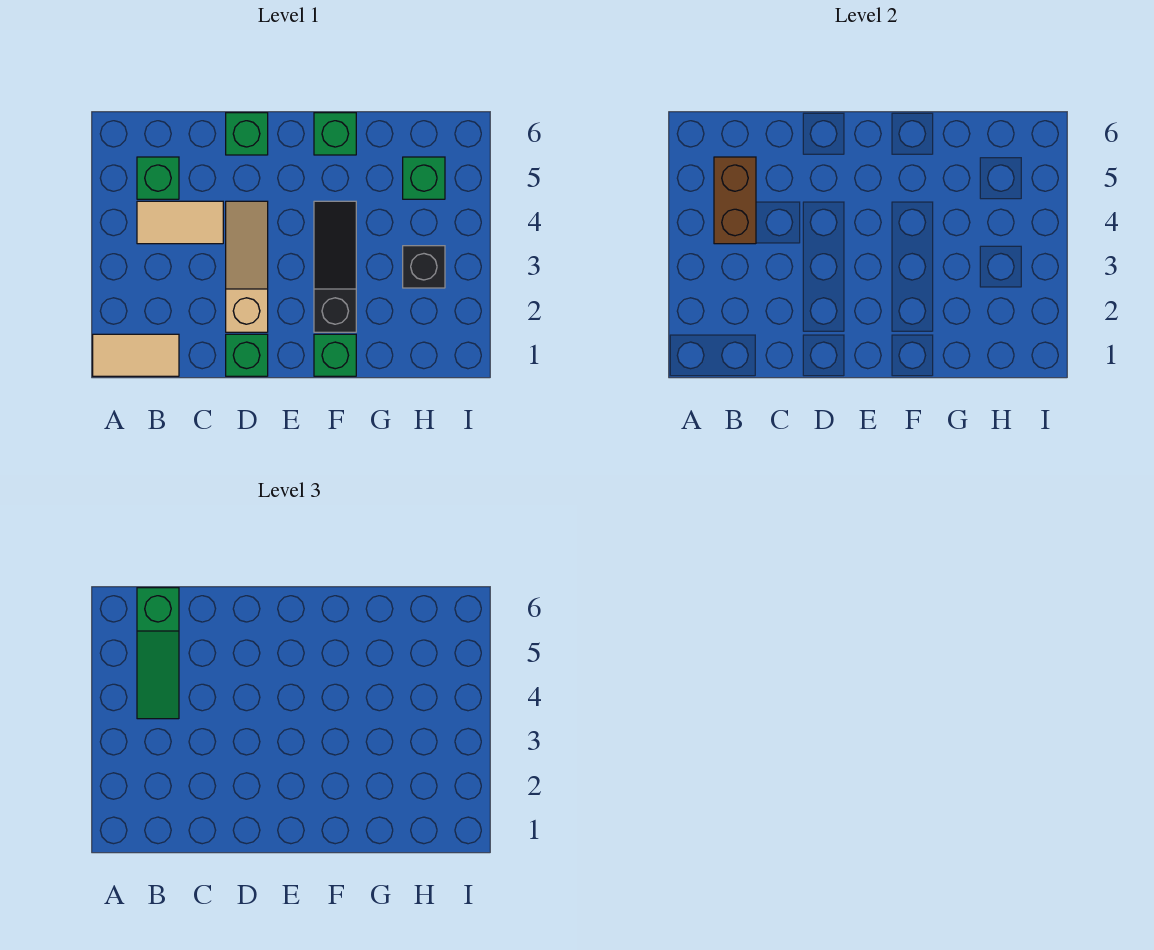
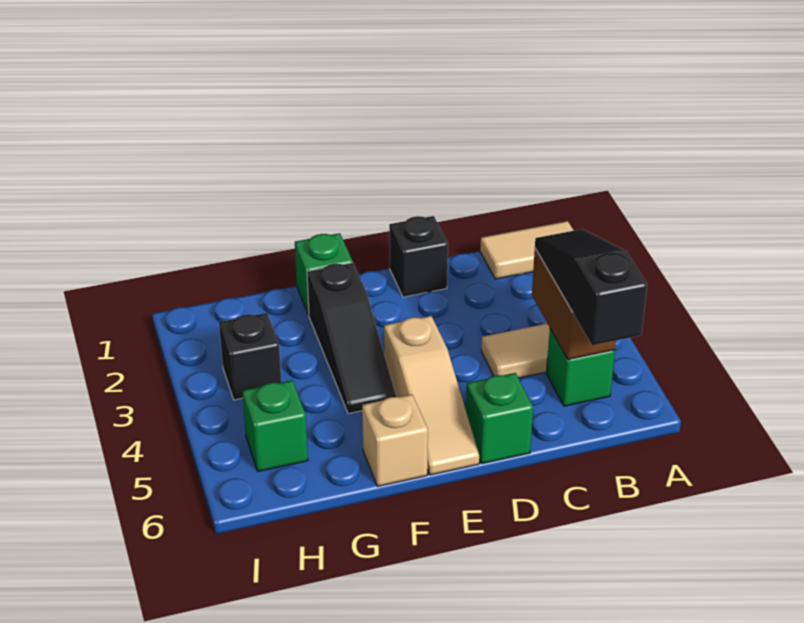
green slope B4:B6 level 3 top 6 -> black slope B4:B6 level 3 top 6
green brick D1 level 1 -> black brick D1 level 1
tan slope D2:D4 level 1 top 2 -> tan slope E4:E6 level 1 top 4
green brick F6 level 1 -> tan brick F6 level 1

